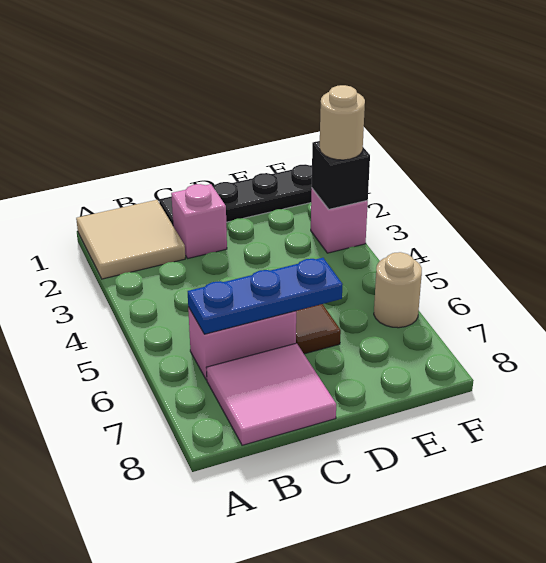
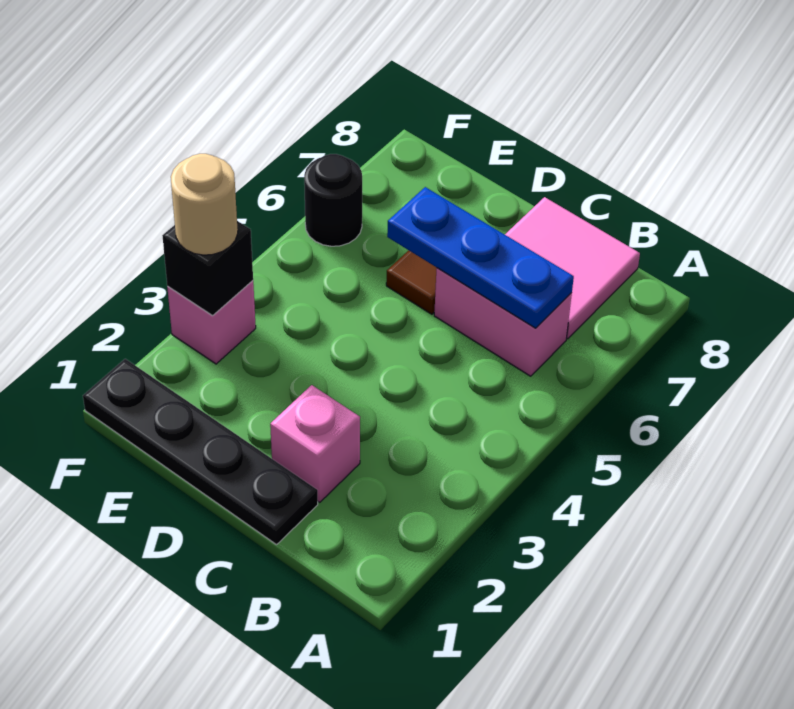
tan tile A1:B2 level 1 -> none
tan round brick F6 level 1 -> black round brick F6 level 1

